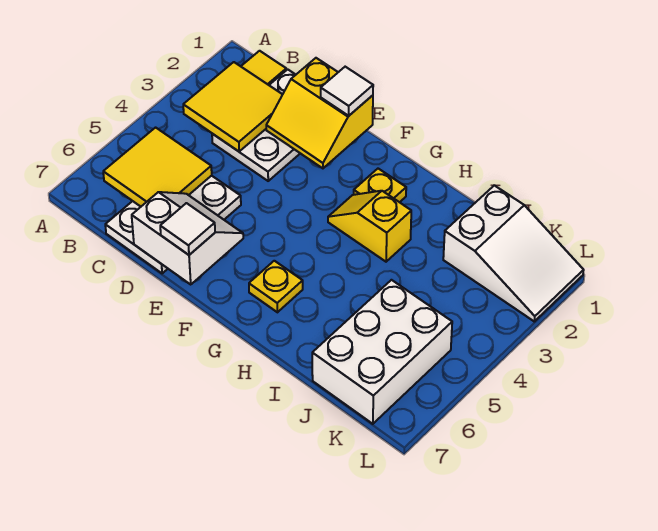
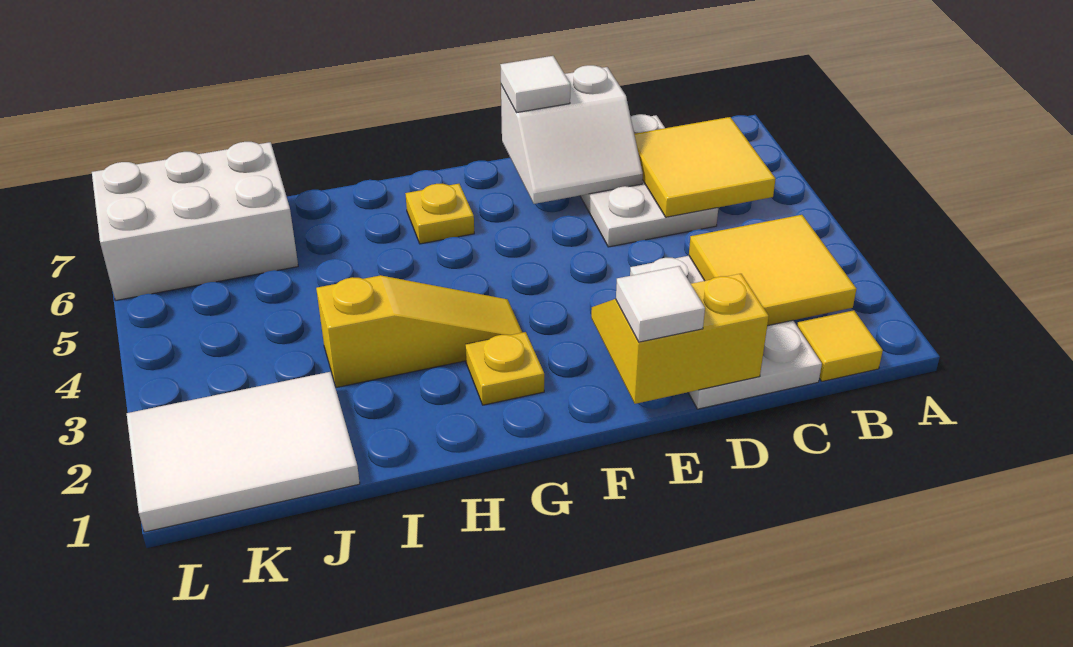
yellow slope G3:H3 level 1 top H -> yellow slope G3:I3 level 1 top I
white slope J1:L2 level 1 top J -> white tile J1:L2 level 1
white brick J5:K7 level 1 -> white brick J6:L7 level 1

